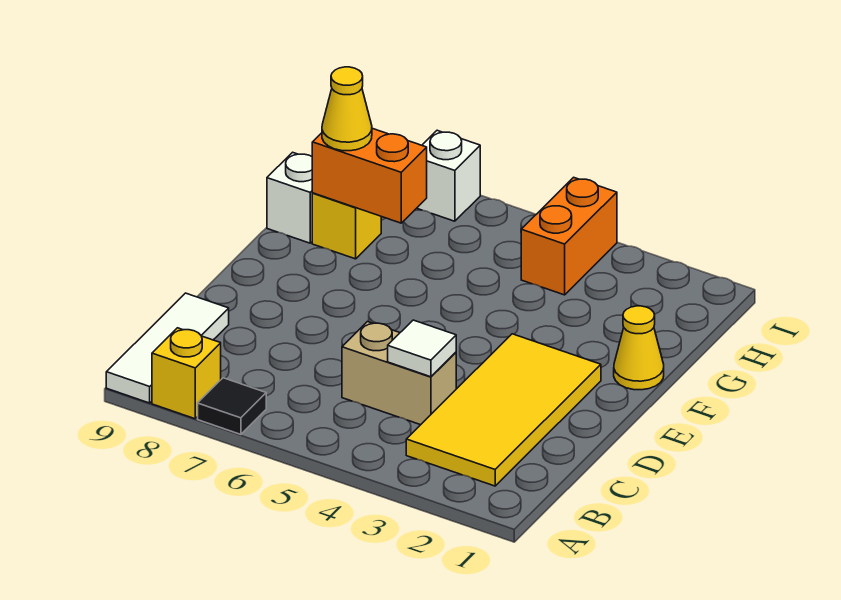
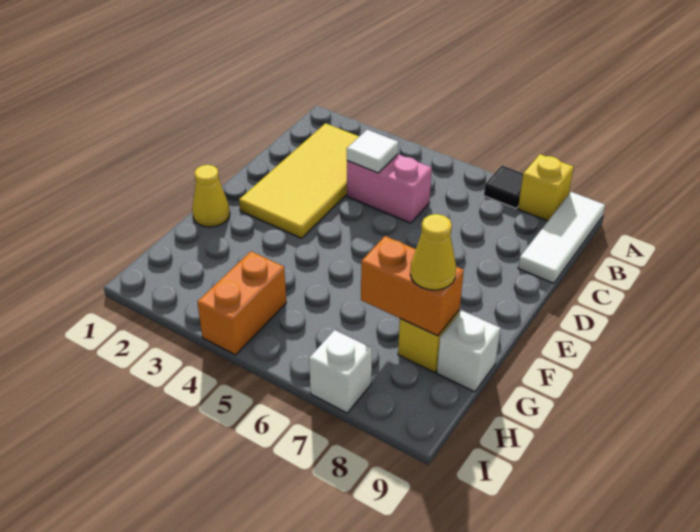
tan brick C4:C5 level 1 -> pink brick C4:C5 level 1

